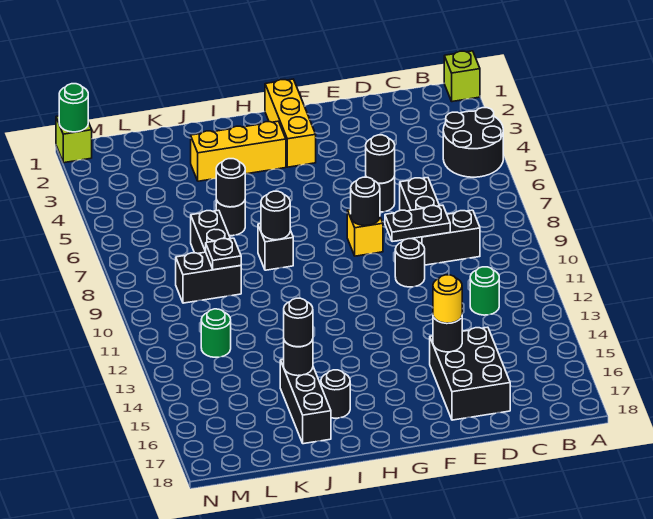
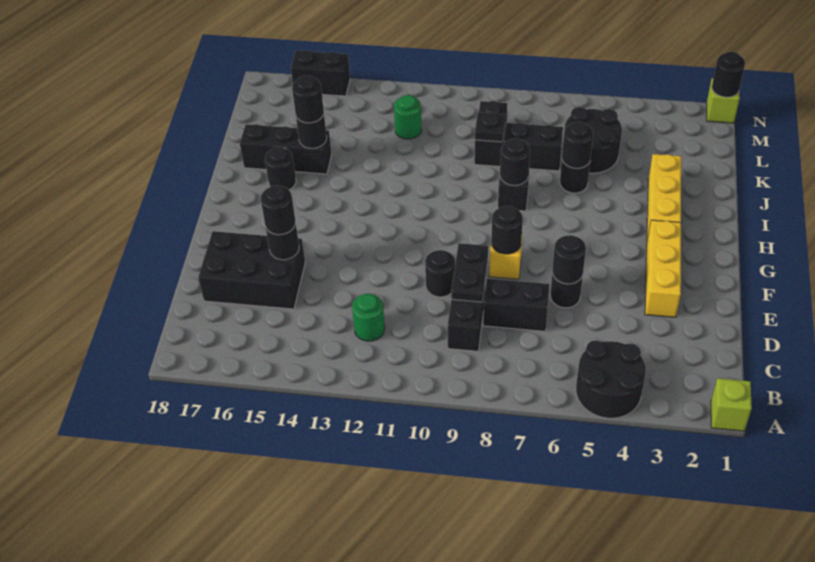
yellow round brick E15 level 3 -> black round brick E15 level 3
yellow brick G1:G3 level 1 -> yellow brick E3:G3 level 1
none -> black round brick K5:L6 level 1
green round brick N1 level 2 -> black round brick N1 level 2
none -> black brick N15:N16 level 1

